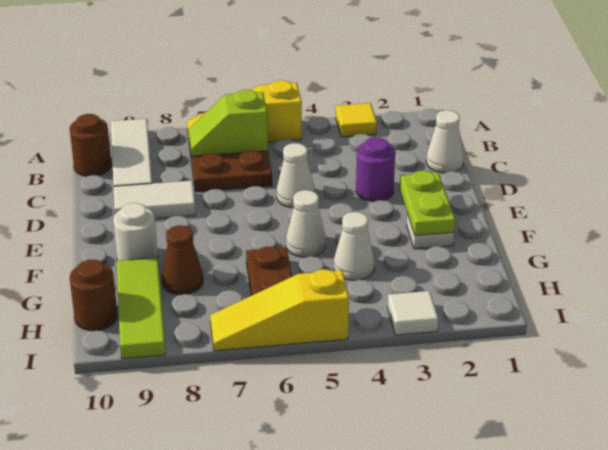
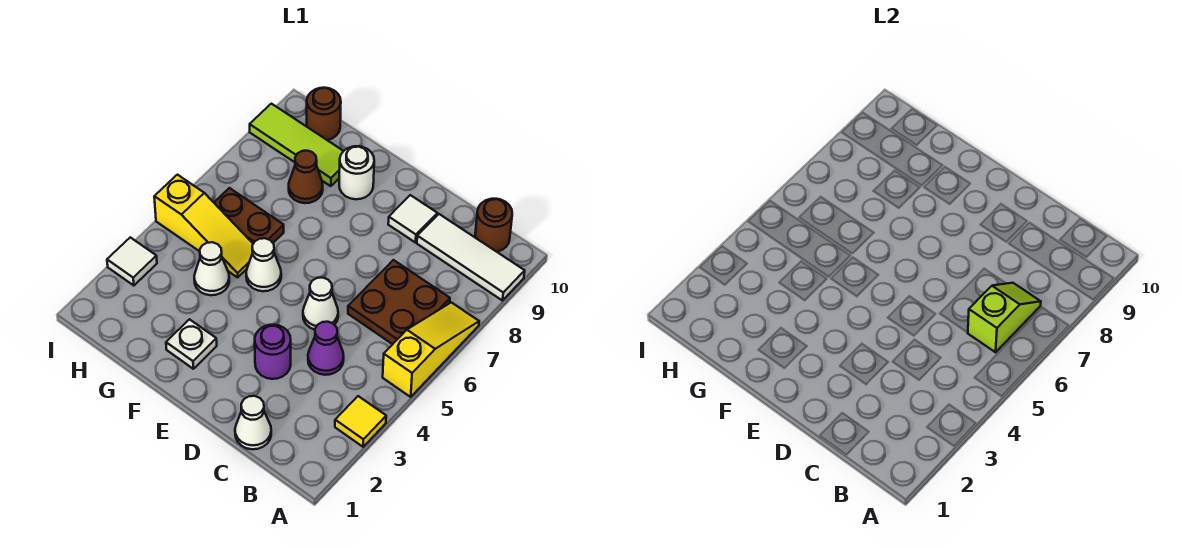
none -> purple cone C4 level 1
white tile D8:D9 level 1 -> white tile D9 level 1
lime plate E2:F2 level 2 -> none
yellow slope I5:I7 level 1 top 5 -> yellow slope G5:I5 level 1 top I

